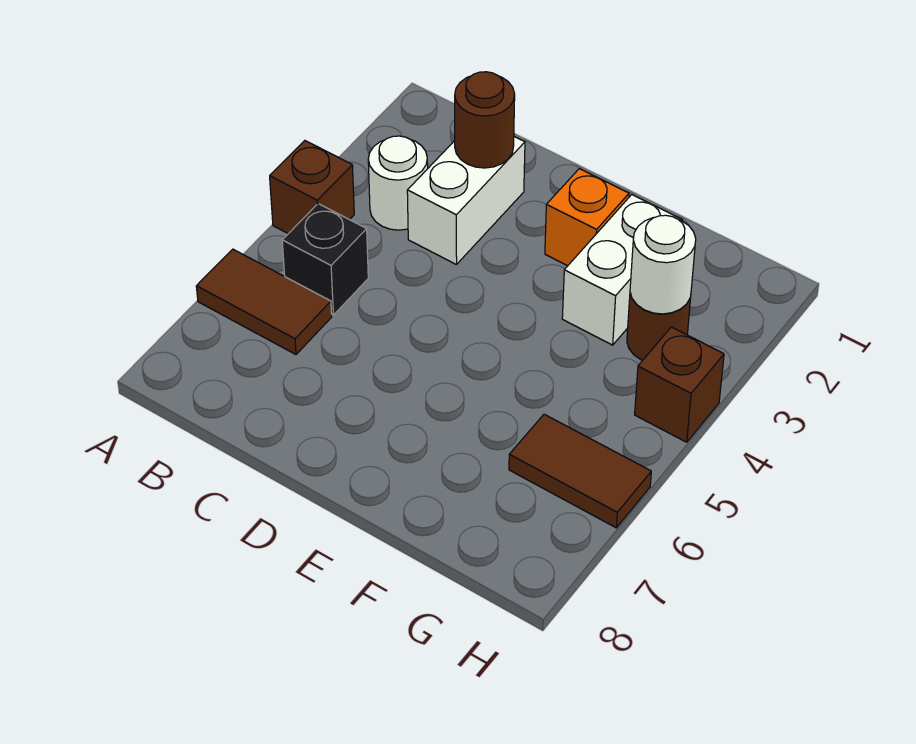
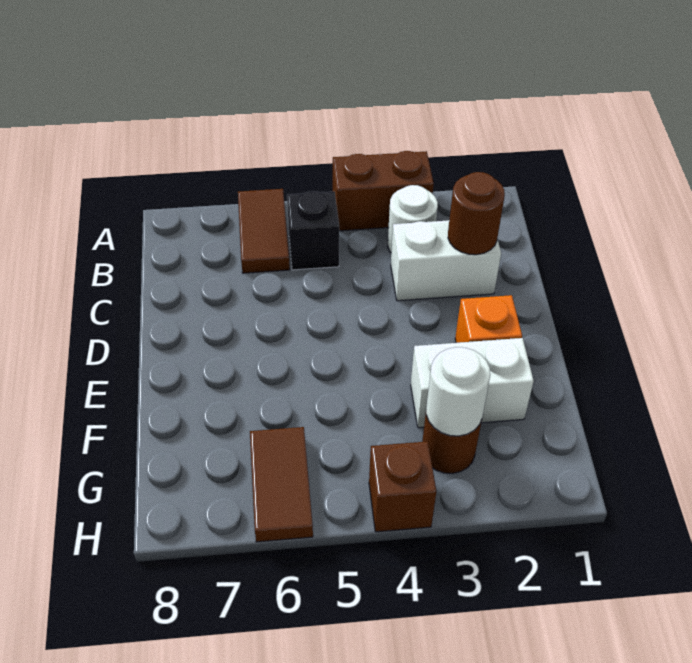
brown brick A4 level 1 -> brown brick A3:A4 level 1

